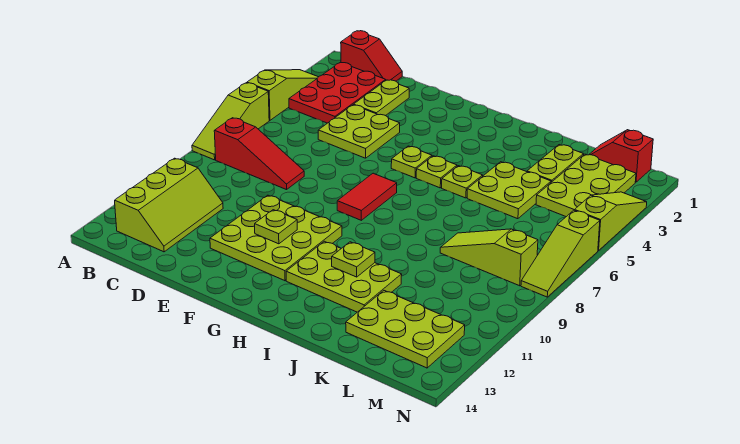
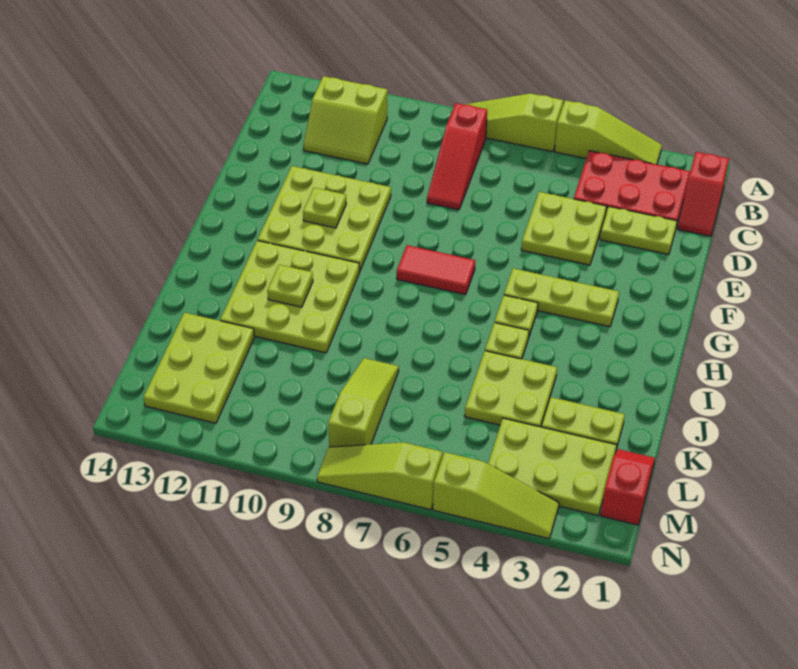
lime slope B11:C13 level 1 top B -> lime slope B11:C12 level 1 top B
lime plate G5 level 1 -> lime plate G3:G5 level 1
lime plate H11:J12 level 1 -> lime plate H10:J12 level 1

